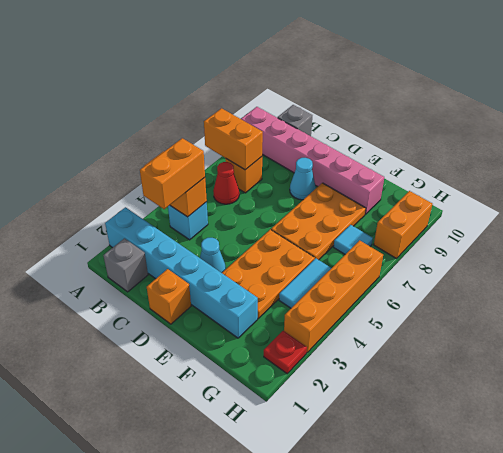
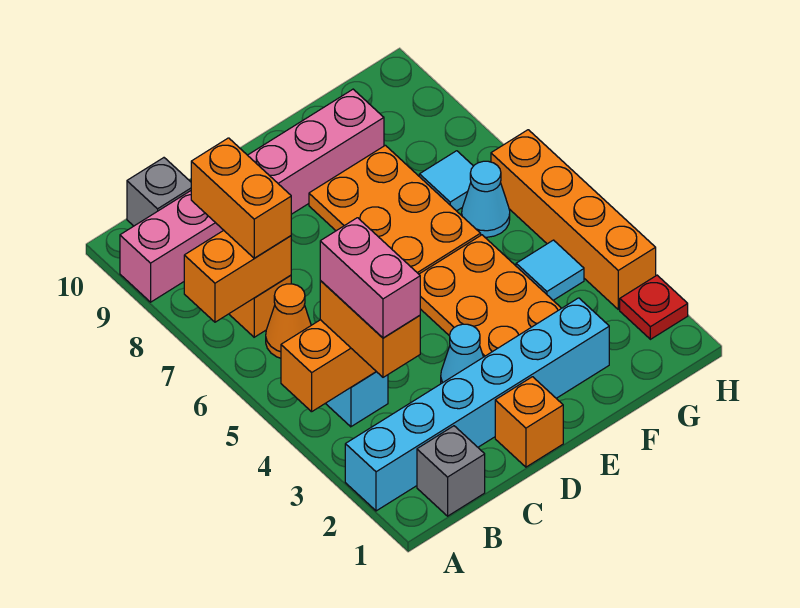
none -> pink brick B3:B4 level 4
red cone B6 level 1 -> orange cone B6 level 1
cyan cone D8 level 1 -> cyan cone G6 level 1
cyan tile G4:G5 level 1 -> cyan tile G4 level 1
orange brick H8:H9 level 1 -> orange brick B7:B8 level 3

